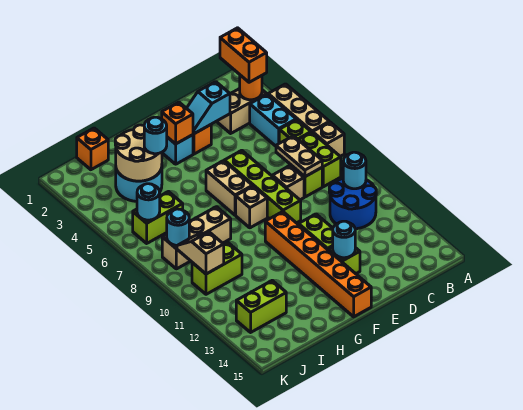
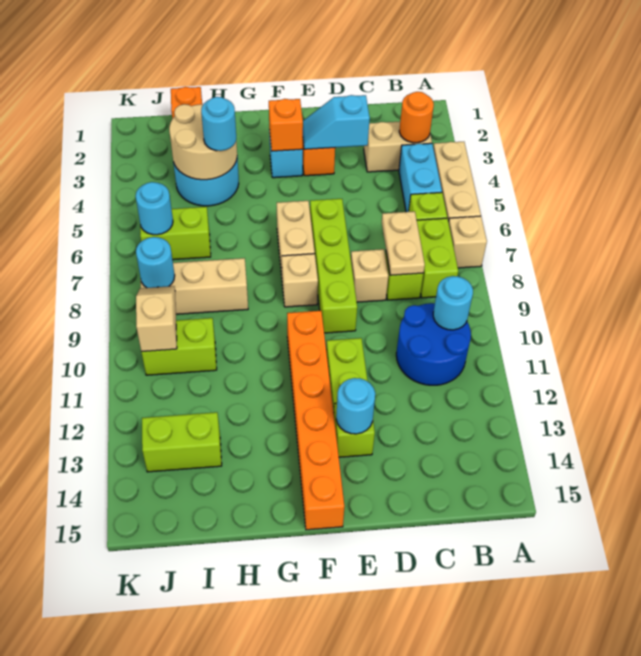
orange brick B2:B3 level 3 -> none

